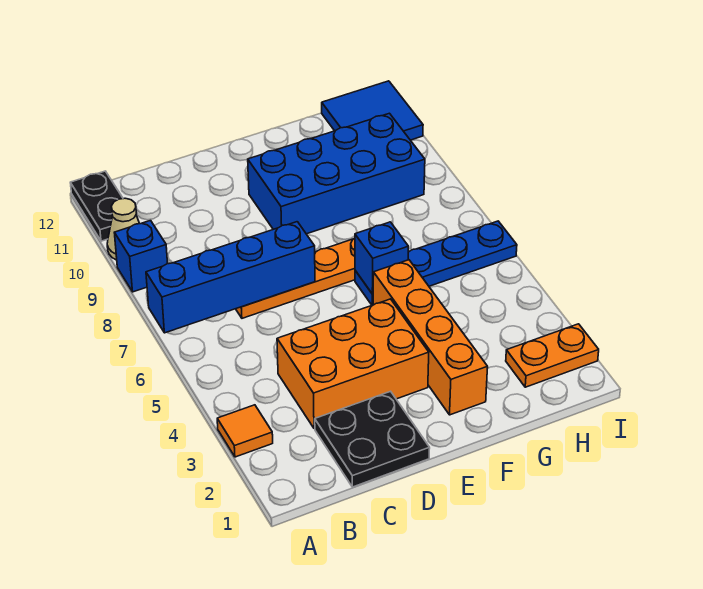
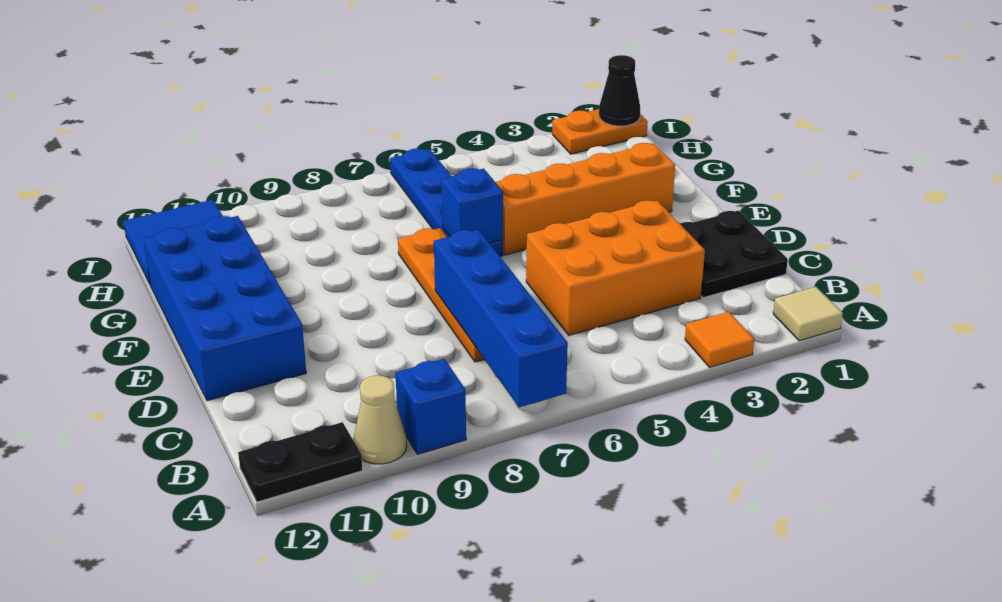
none -> tan tile A1 level 1
orange brick C3:E4 level 1 -> orange brick C3:D5 level 1
blue brick E9:H10 level 1 -> blue brick D11:G12 level 1
orange plate H2:I2 level 1 -> orange plate I1:I2 level 1
none -> black cone I1 level 2

